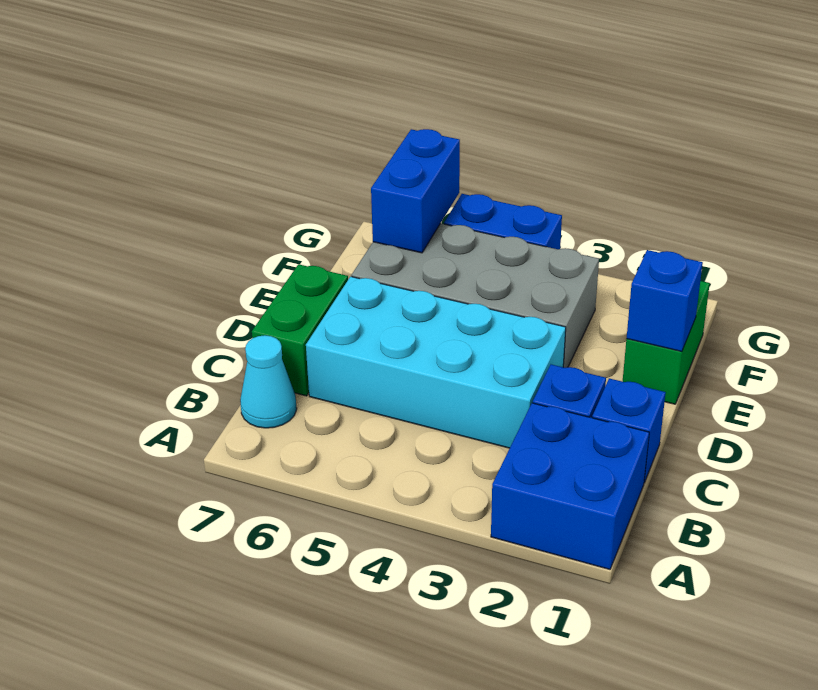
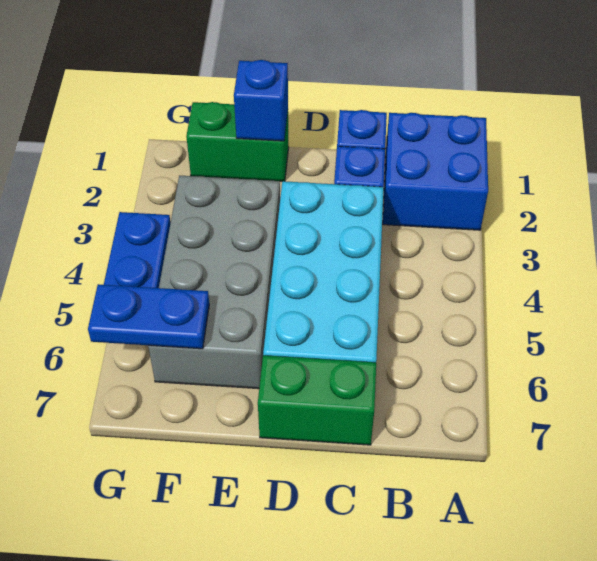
cyan cone B7 level 1 -> none
blue brick F6:G6 level 2 -> blue plate F6:G6 level 2

